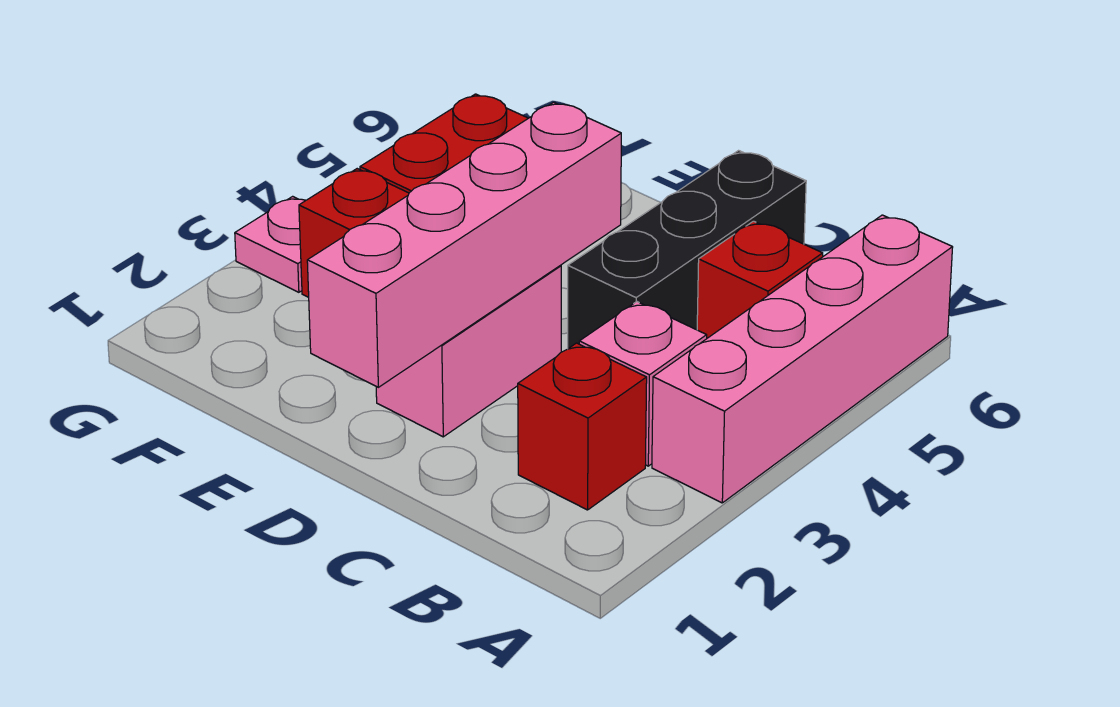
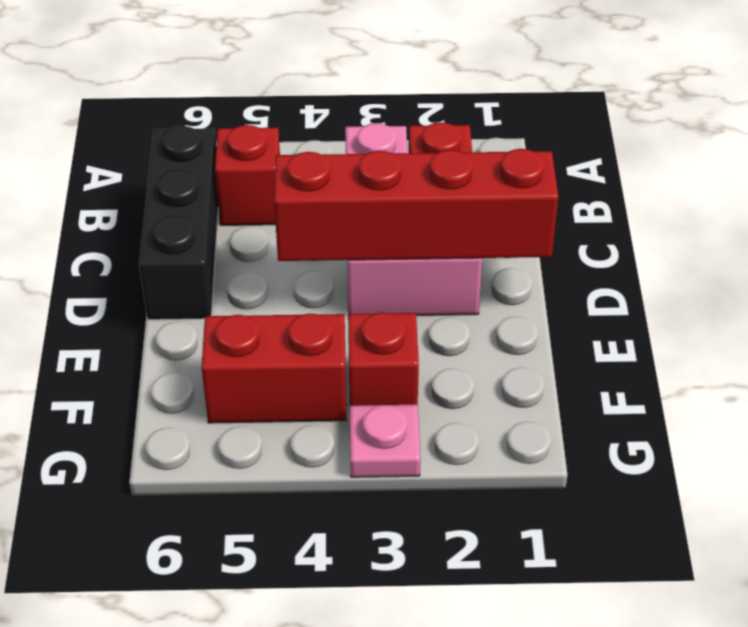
pink brick A3:A6 level 1 -> none
black brick C4:C6 level 1 -> black brick B6:D6 level 1
pink brick D1:D4 level 2 -> red brick D1:D4 level 2

